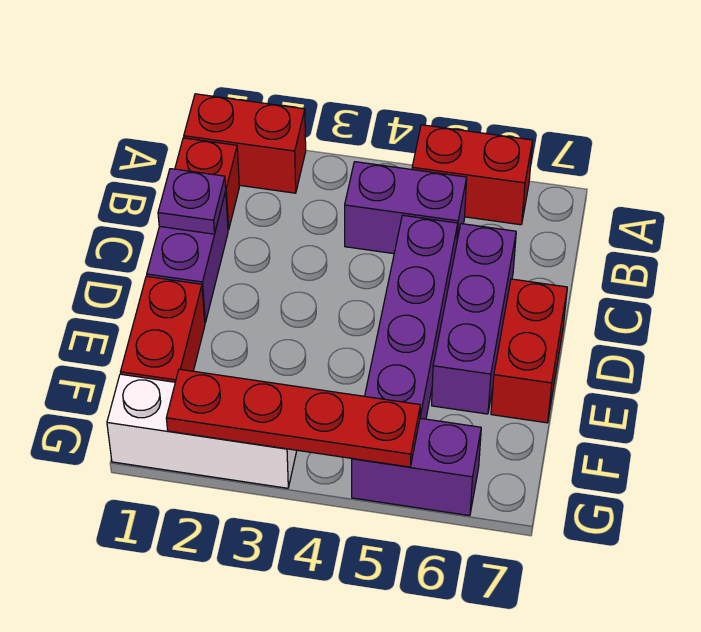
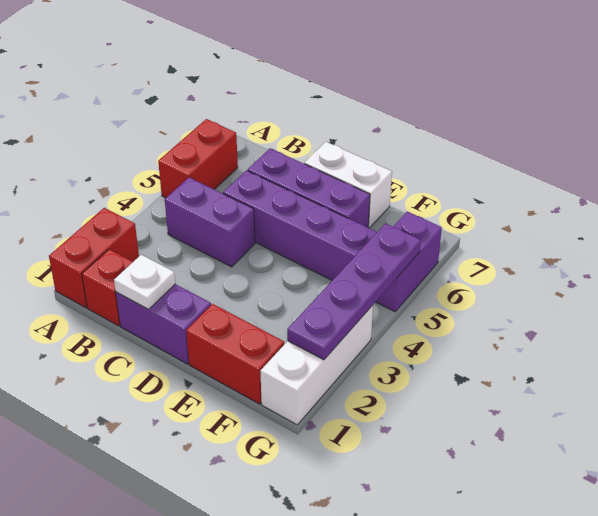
purple brick B4:B5 level 1 -> purple brick B4:C4 level 1
purple plate C1 level 2 -> white plate C1 level 2
red brick D7:E7 level 1 -> white brick D7:E7 level 1
red plate G2:G5 level 2 -> purple plate G2:G5 level 2

